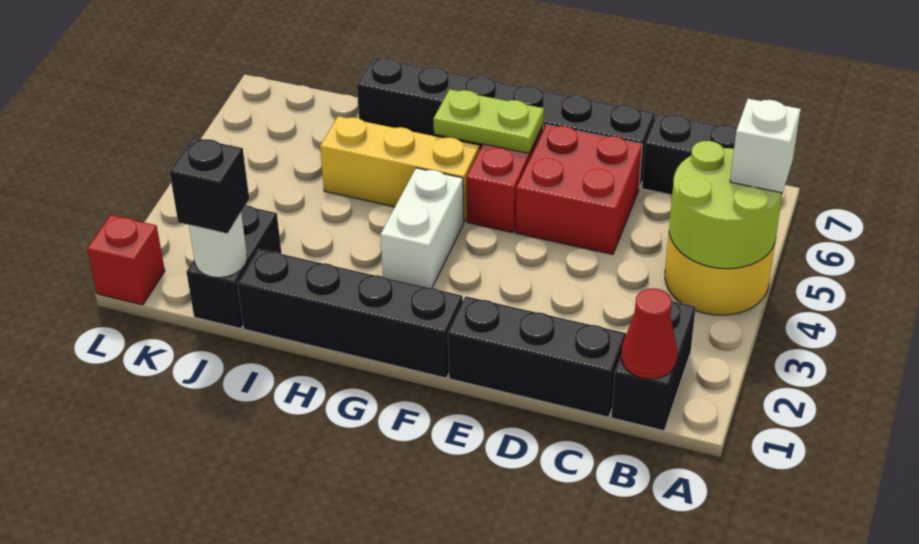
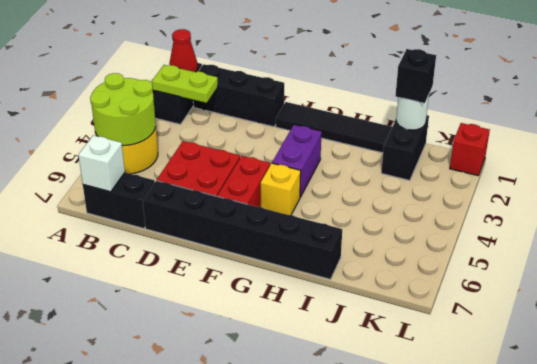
white brick A5 level 3 -> white brick B7 level 2
black brick F1:I1 level 1 -> black tile F1:I1 level 1
lime plate F6:G6 level 2 -> lime plate B2:C2 level 2
white brick G3:G4 level 1 -> purple brick G3:G4 level 1
yellow brick G5:I5 level 1 -> yellow brick G5 level 1

